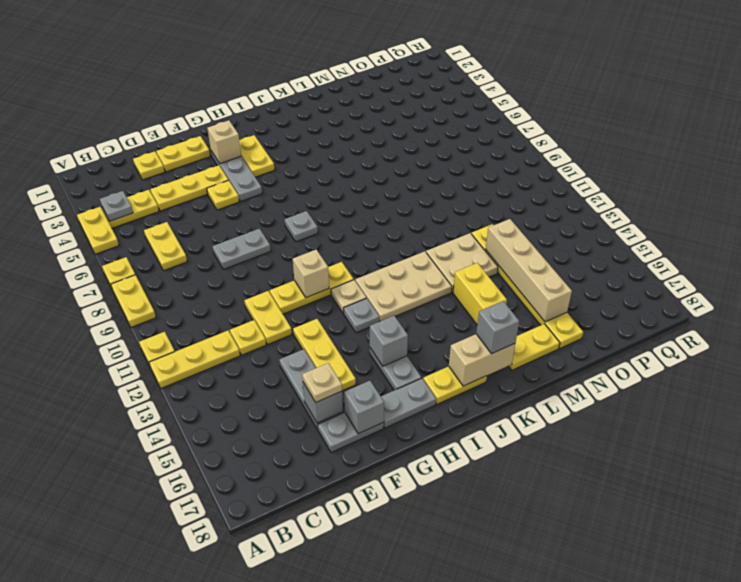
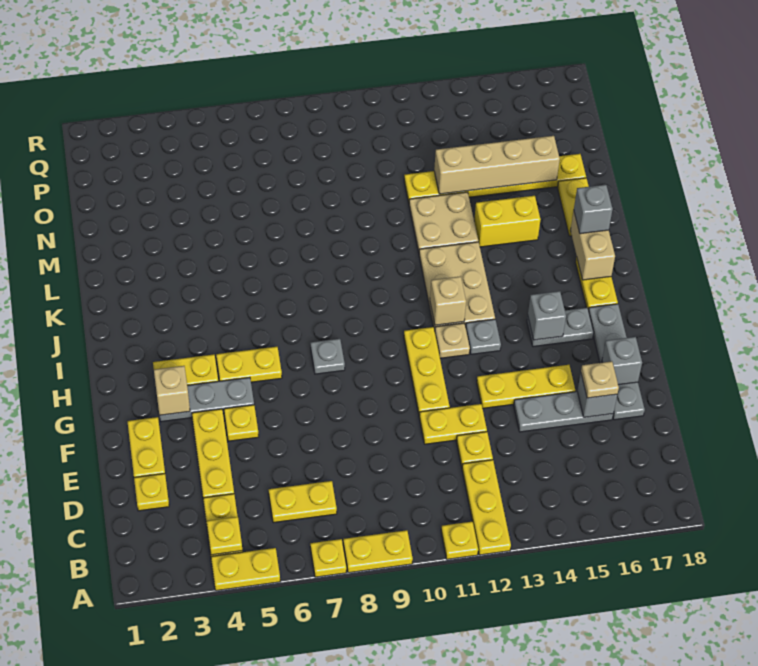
grey plate B4 level 2 -> yellow plate B4 level 2
grey plate E8:F8 level 1 -> none
tan brick G11 level 2 -> tan brick I12 level 2
none -> yellow plate H5:H6 level 1

